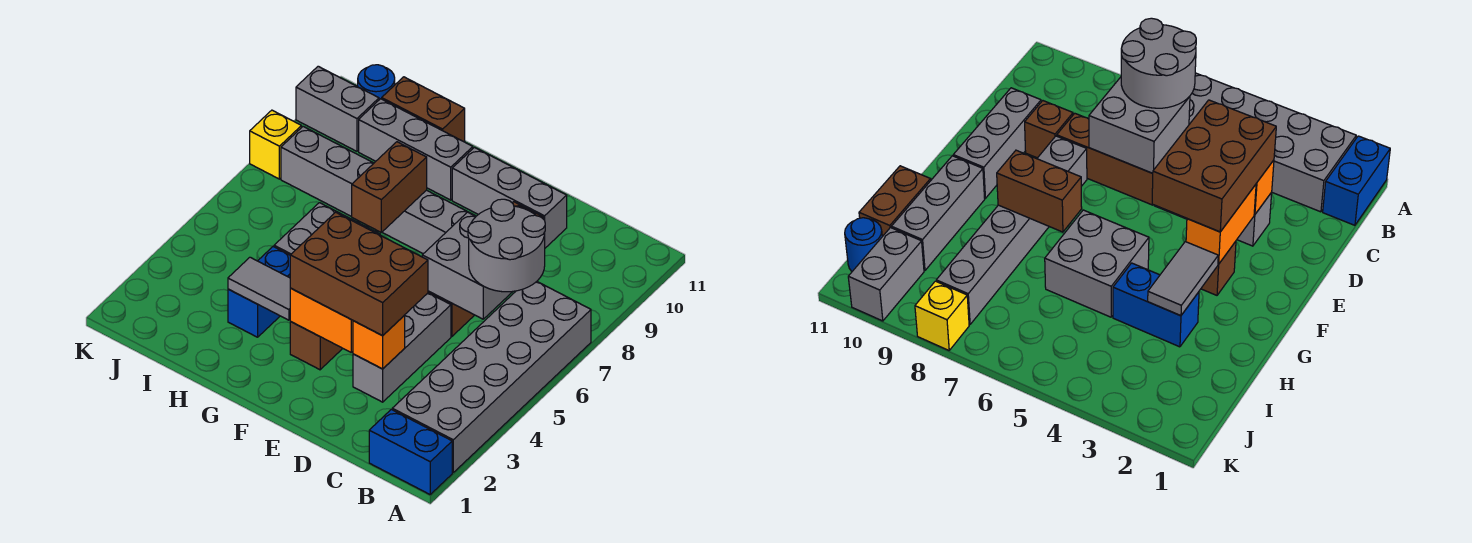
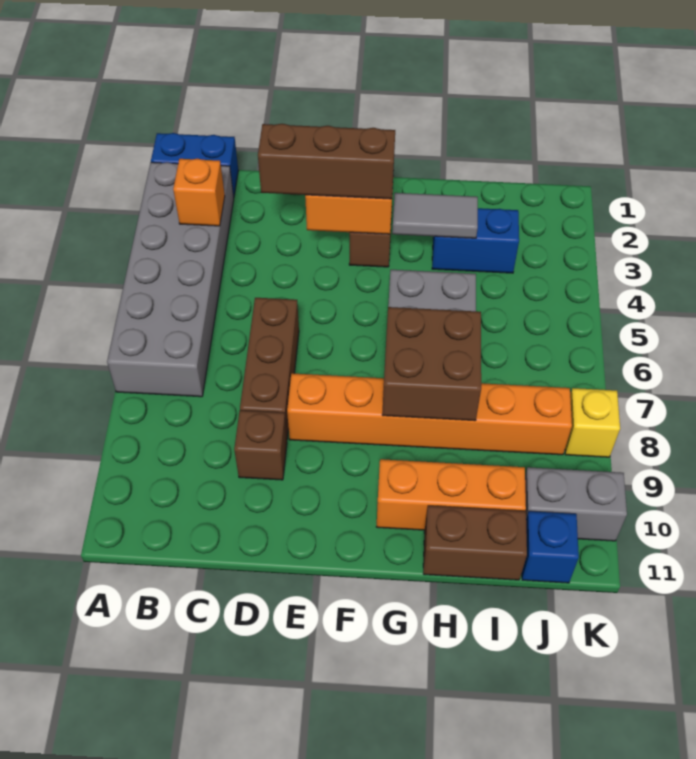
grey round brick B6:C7 level 3 -> none
grey brick C6:D7 level 2 -> none
grey brick D3:D5 level 1 -> none
orange brick D3 level 2 -> orange brick B3 level 2
brown brick D3:F4 level 3 -> brown brick D3:F3 level 3
grey brick D10:F10 level 1 -> none
grey brick E8:J8 level 1 -> orange brick E8:J8 level 1
brown brick G7:G8 level 2 -> brown brick G7:H8 level 2
grey brick G10:I10 level 1 -> orange brick G10:I10 level 1
blue brick H3:H4 level 1 -> blue brick H3:I3 level 1
blue round brick J11 level 1 -> blue brick J11 level 1

